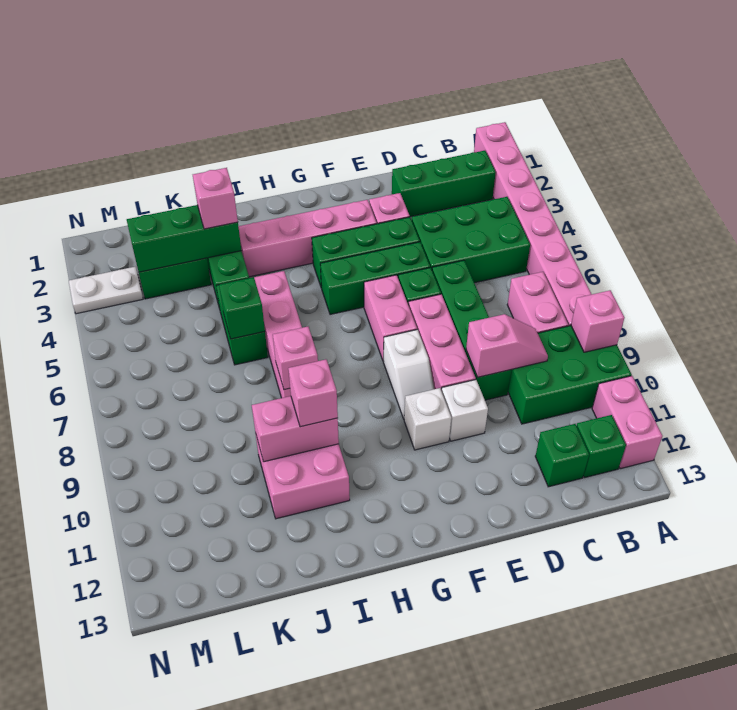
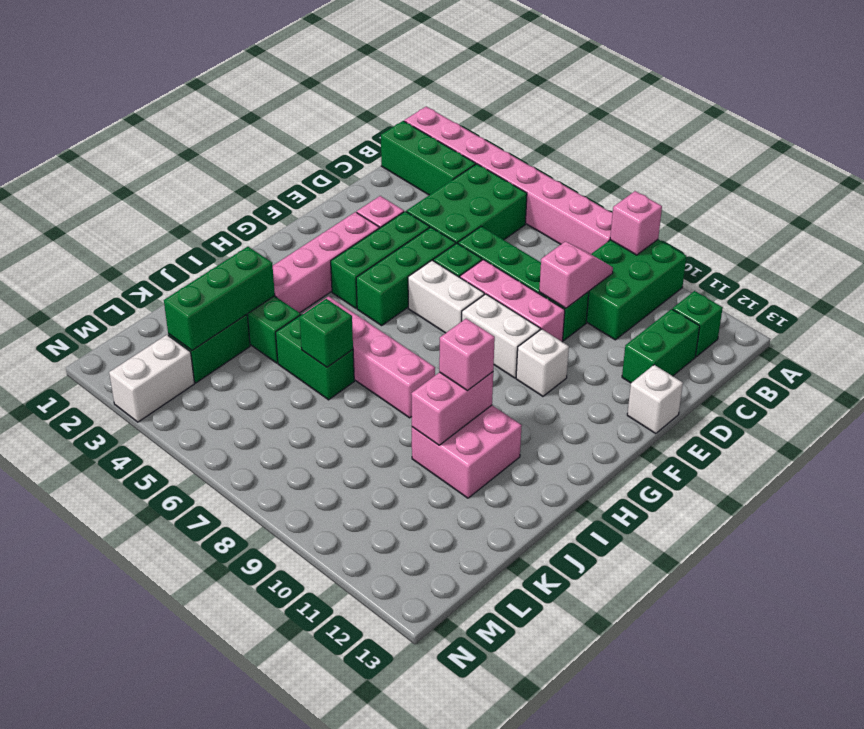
pink brick A11:A12 level 1 -> none
green brick B2:D2 level 1 -> green brick B1:B3 level 1
pink brick B7:B8 level 1 -> none
green brick C12 level 1 -> green brick C12:D12 level 1
white brick E10 level 1 -> white brick E13 level 1
pink brick F6:F7 level 1 -> white brick F6:F7 level 1
white slope F8:F9 level 1 top 8 -> white brick F8:F9 level 1
pink brick I8 level 2 -> none
pink brick J3 level 3 -> none
white plate M3:N3 level 1 -> white brick M3:N3 level 1

